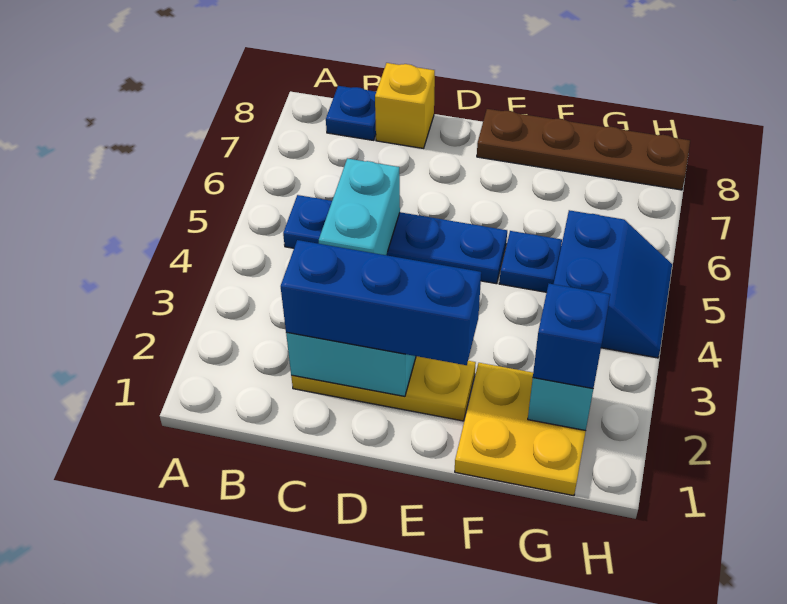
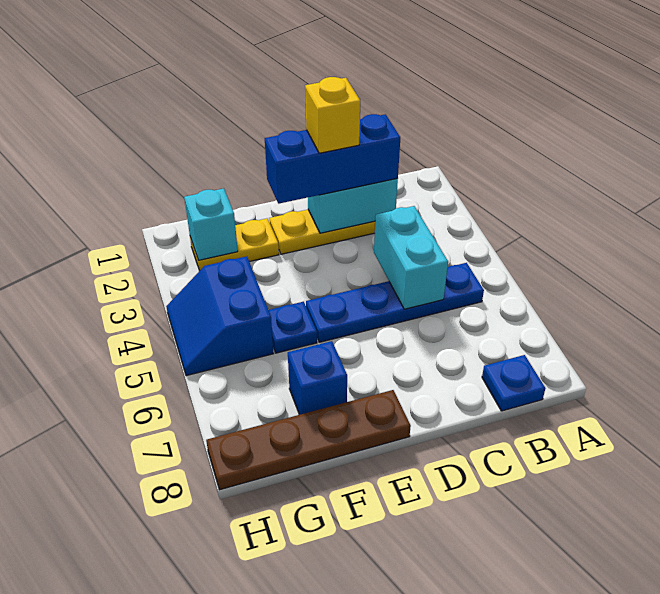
yellow brick C8 level 1 -> yellow brick D2 level 4
yellow plate F1:G2 level 1 -> yellow plate F2:G2 level 1
blue brick G2 level 3 -> blue brick F7 level 1

